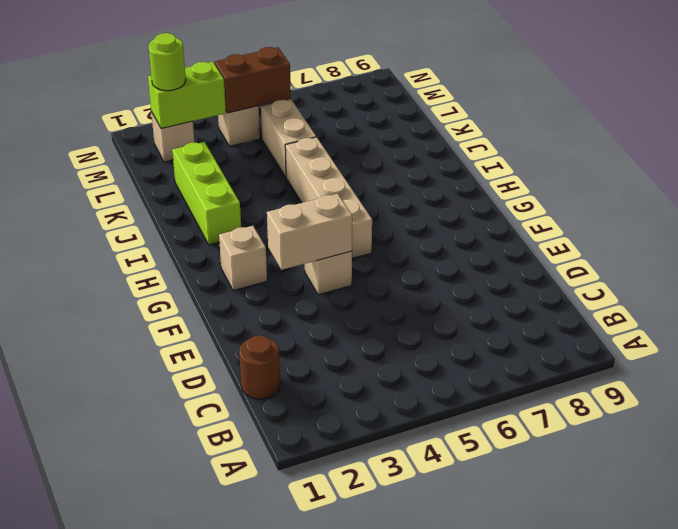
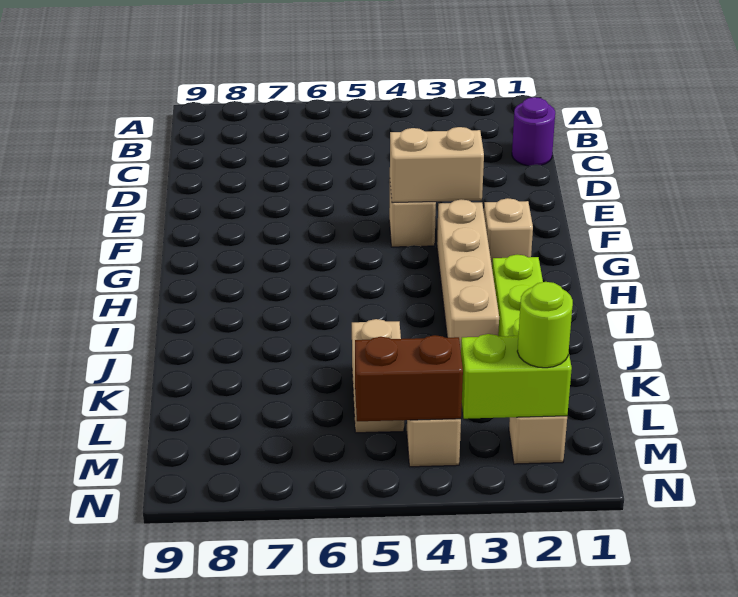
brown round brick C1 level 1 -> purple round brick C1 level 1
tan brick G5:J5 level 1 -> tan brick G3:J3 level 1

